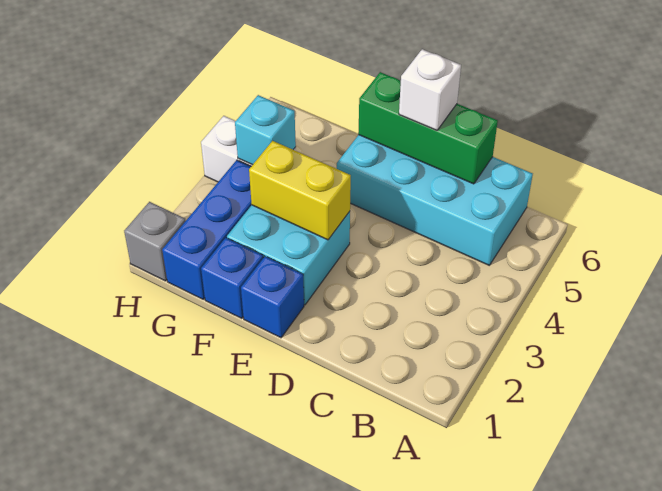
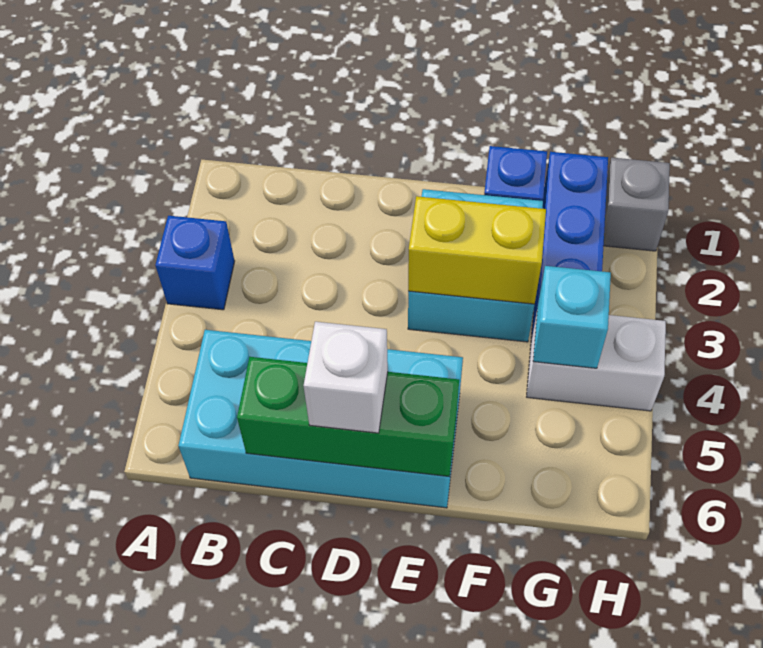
blue brick E1 level 1 -> blue brick A3 level 1

